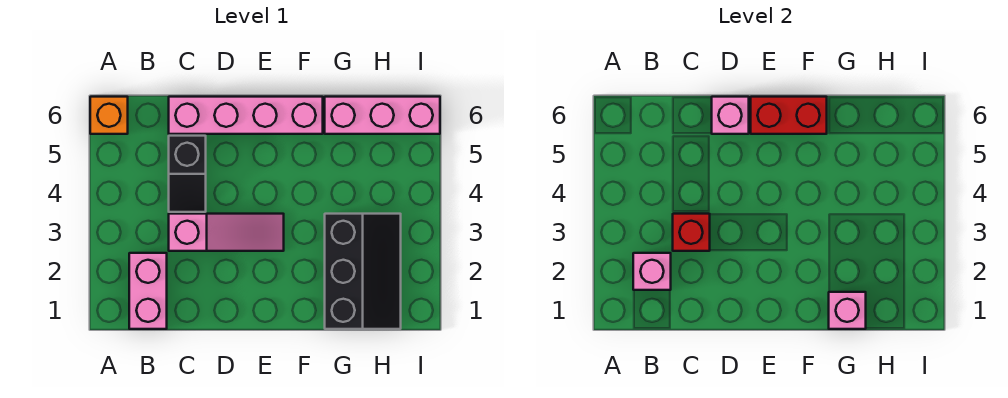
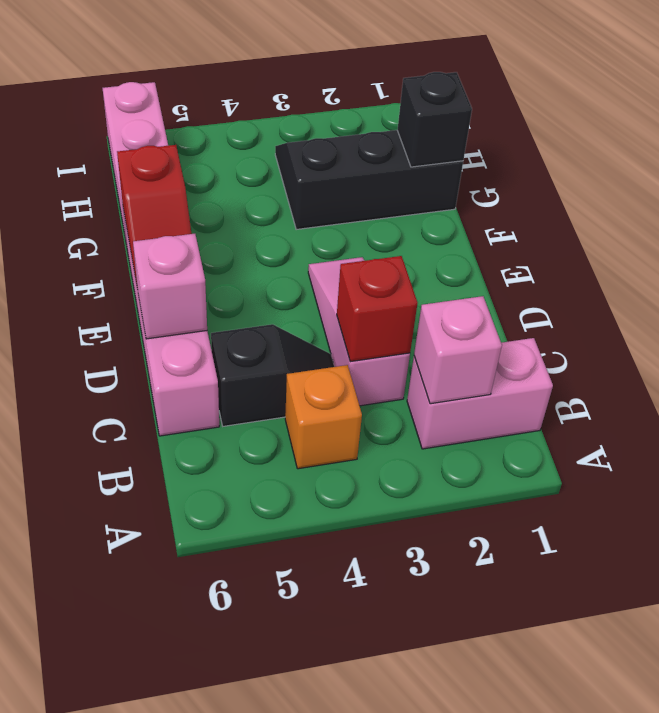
orange brick A6 level 1 -> orange brick B4 level 1
red brick E6:F6 level 2 -> red slope E6:F6 level 2 top F
pink brick G1 level 2 -> black brick G1 level 2

